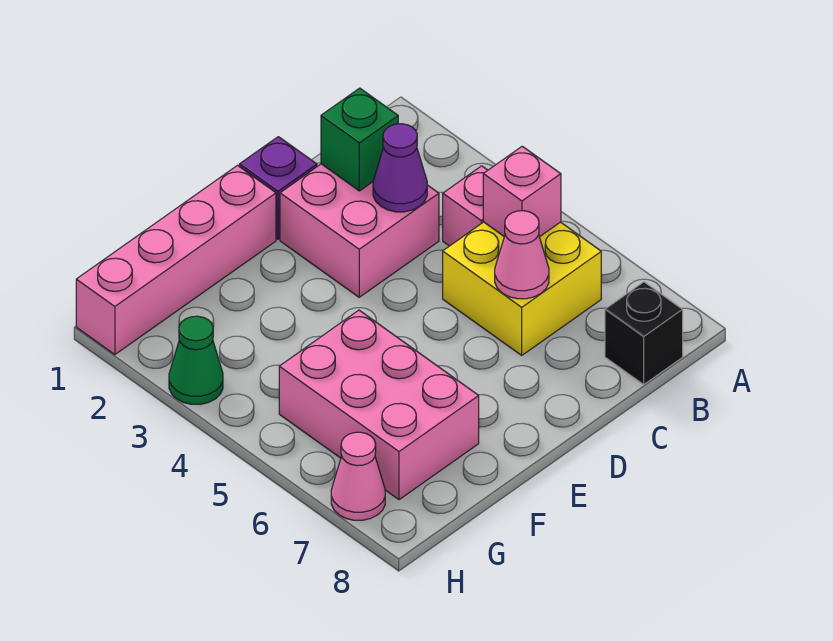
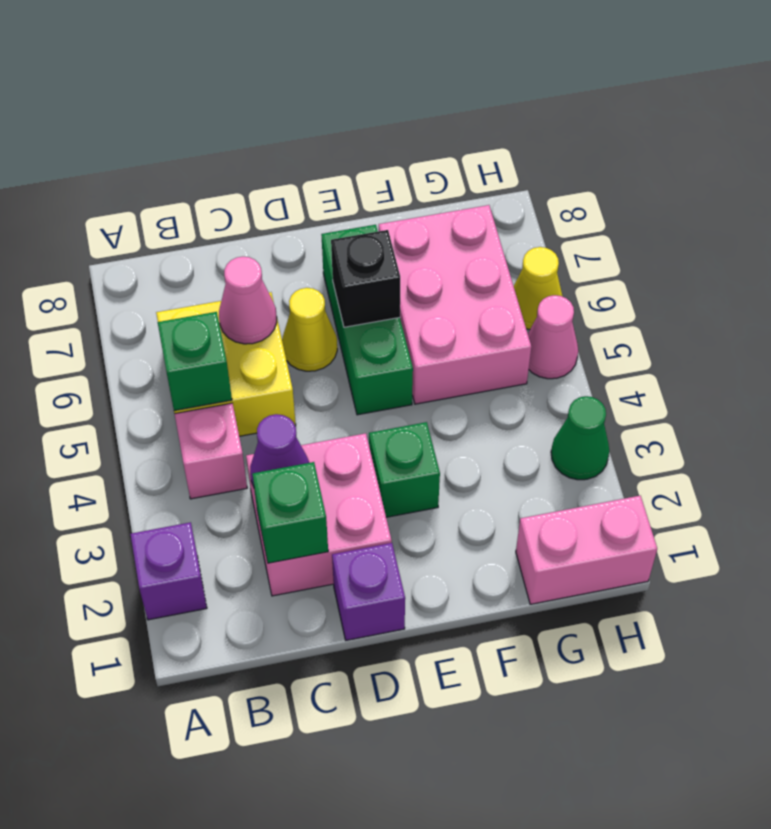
none -> purple brick A2 level 1
pink brick B5 level 2 -> green brick B5 level 2
black brick B8 level 1 -> black brick E6 level 2
none -> yellow cone D6 level 1
pink brick E1:H1 level 1 -> pink brick G1:H1 level 1
none -> green brick E3 level 1
none -> green brick E5:E7 level 1
none -> yellow cone H6 level 1
pink cone H7 level 1 -> pink cone H5 level 1

